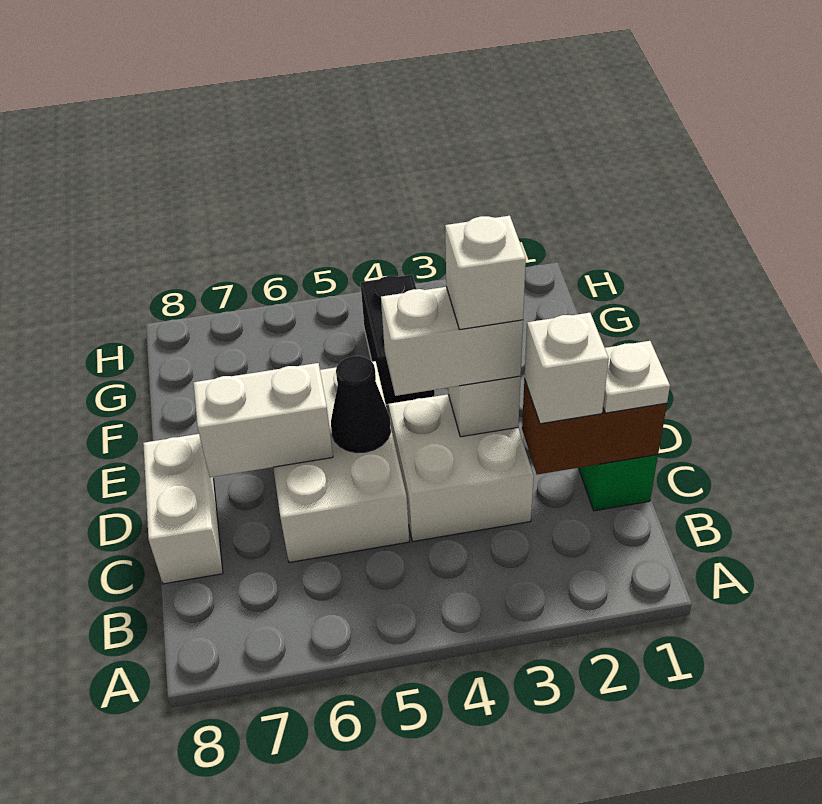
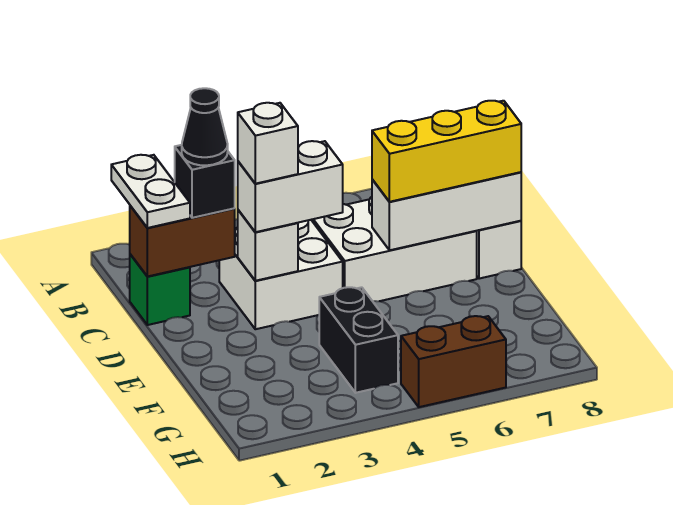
white plate C1 level 3 -> white plate B1:C1 level 3
white brick C2 level 3 -> black brick C2 level 3
white brick C5:E6 level 1 -> white brick C5:D7 level 1
black cone D5 level 2 -> black cone C2 level 4
white brick D6:D7 level 2 -> white brick D6:D8 level 2
none -> yellow brick D6:D8 level 3
none -> brown brick H5:H6 level 1

